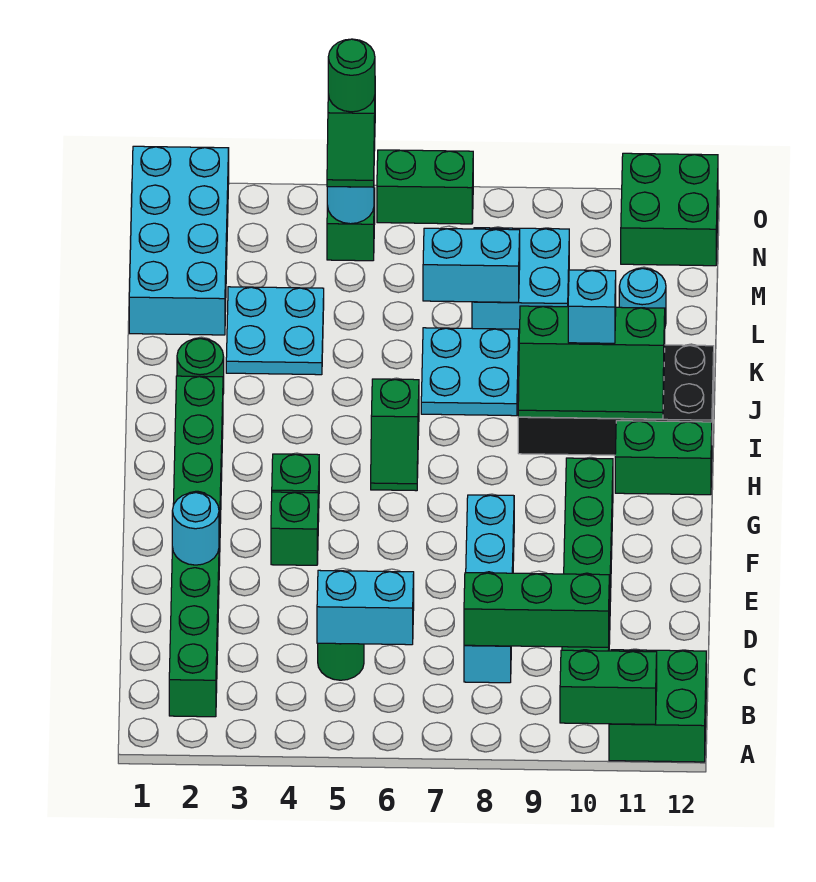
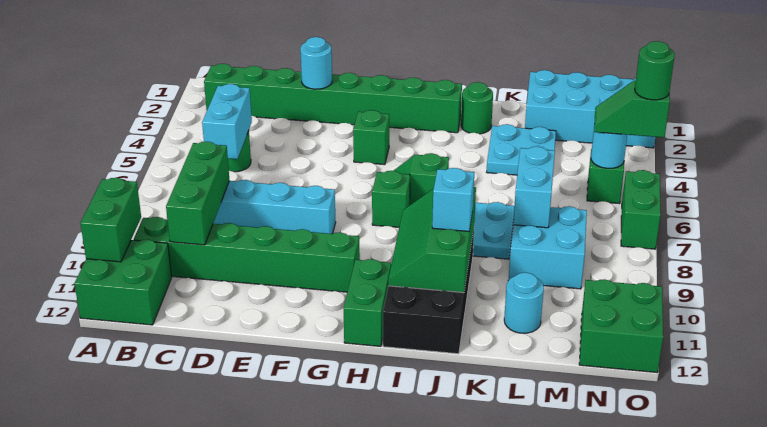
green brick F4 level 1 -> green brick H7 level 1

